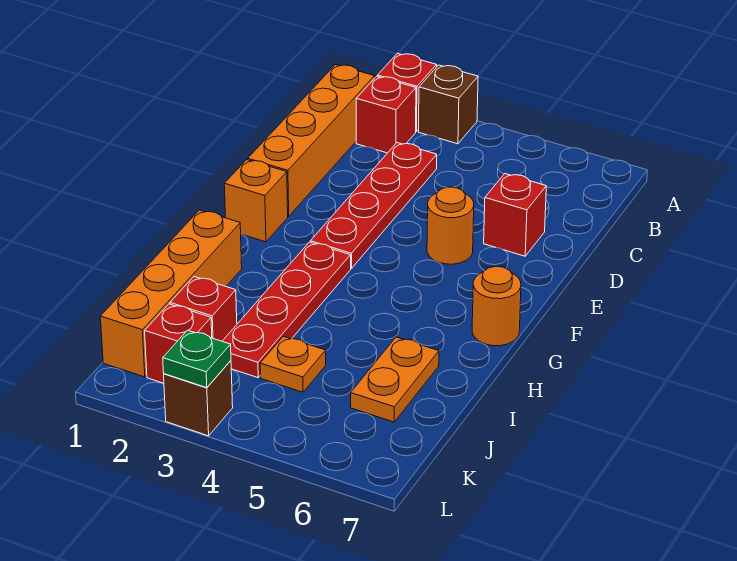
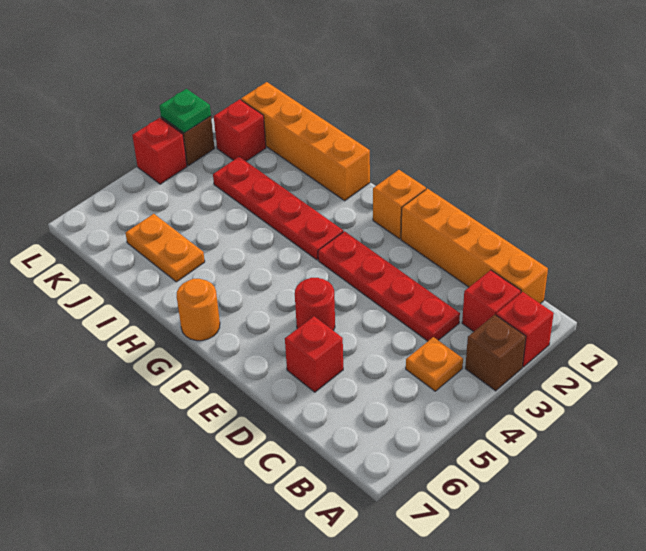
orange round brick E5 level 1 -> red round brick E5 level 1
red brick J2 level 1 -> red brick L4 level 1
orange plate J4 level 1 -> orange plate B4 level 1

